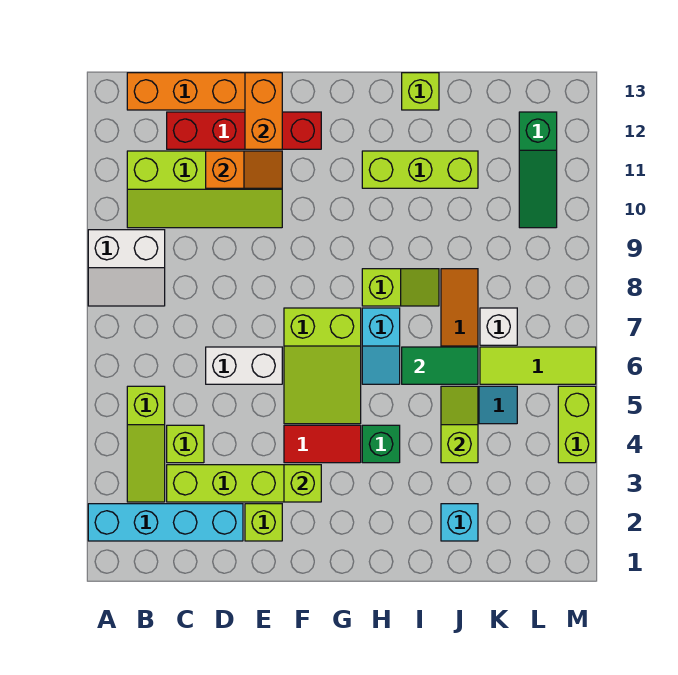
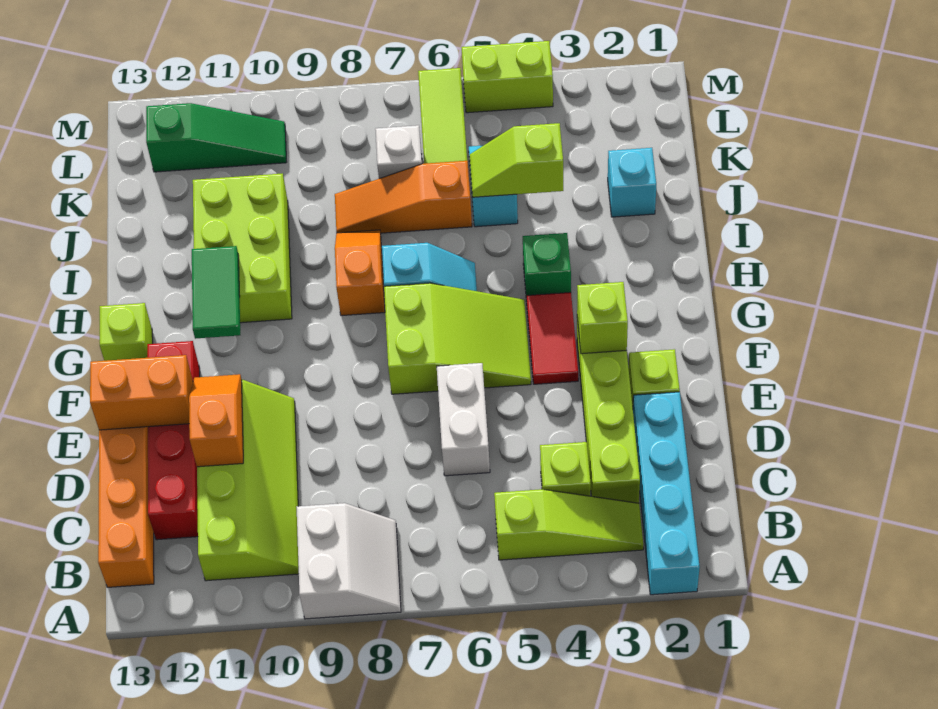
lime slope H8:I8 level 1 top H -> orange slope H8:I8 level 1 top H
lime brick H11:J11 level 1 -> lime brick H10:J11 level 1
green tile I6:J6 level 2 -> green tile G11:H11 level 2
lime brick I13 level 1 -> lime brick G13 level 1

